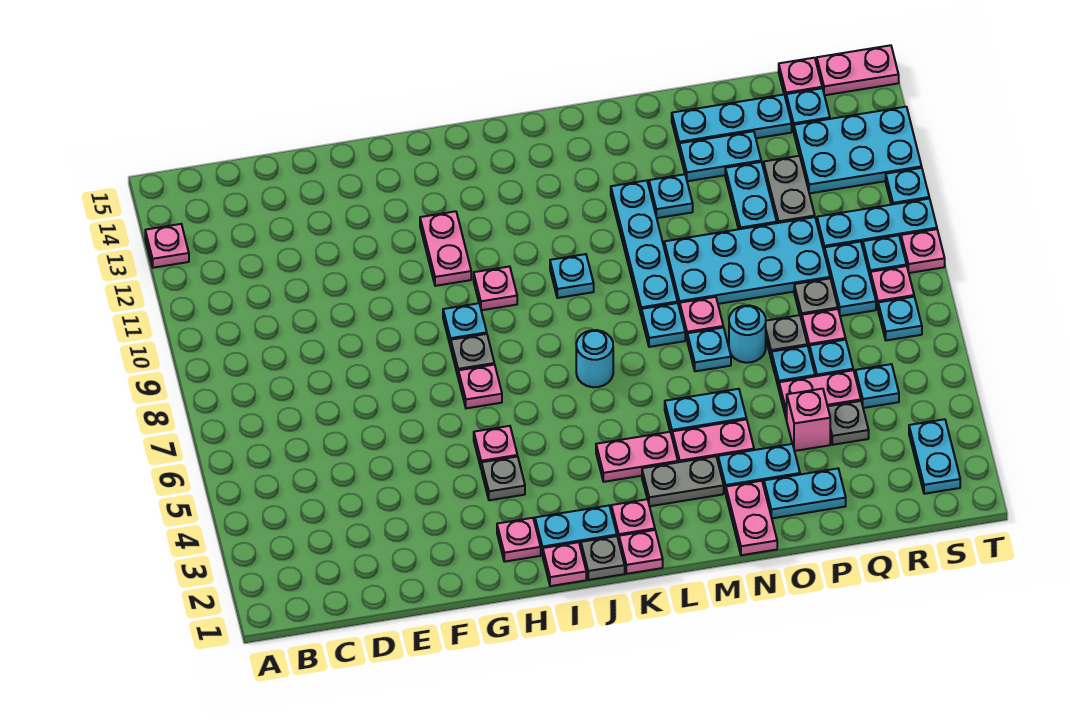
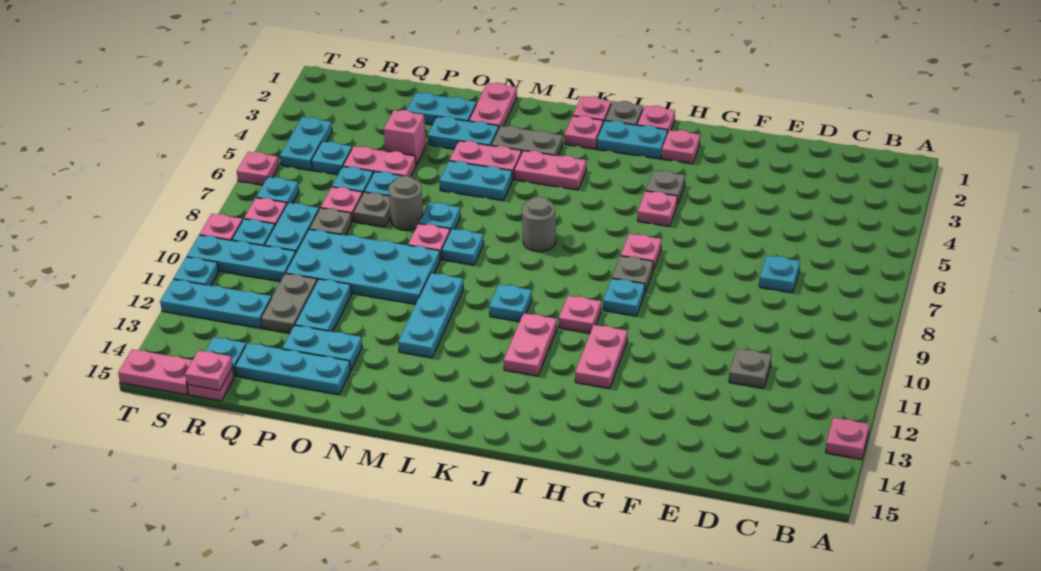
none -> pink plate J11:J12 level 1
cyan round brick K7 level 1 -> grey round brick K7 level 1
cyan plate M9:M12 level 1 -> cyan plate M10:M12 level 1
cyan plate N12 level 1 -> cyan plate D7 level 1
cyan round brick O7 level 1 -> grey round brick O7 level 1
grey plate Q4 level 1 -> grey plate D11 level 1
cyan plate R12:T13 level 1 -> cyan plate R12:T12 level 1
none -> pink plate R15 level 2
cyan plate S2:S3 level 1 -> cyan plate S4:S5 level 1
none -> pink plate T6 level 1

